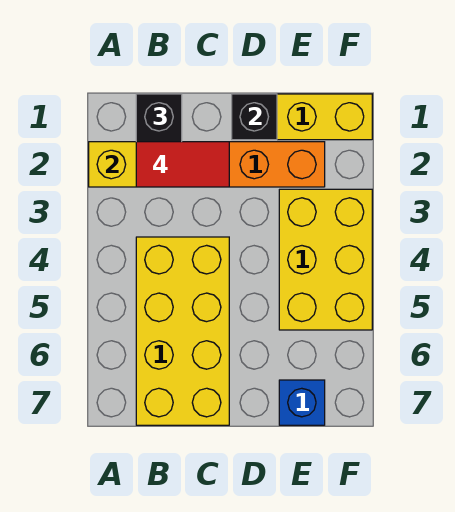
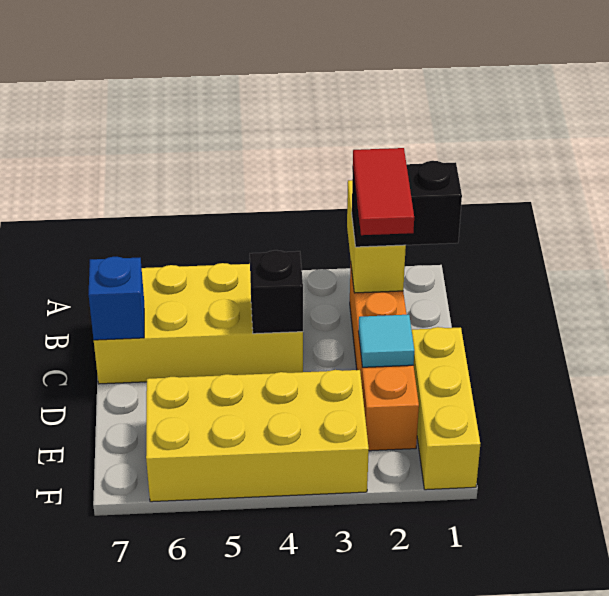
black brick D1 level 2 -> black brick C4 level 2
none -> cyan tile D2 level 2
yellow brick E3:F5 level 1 -> yellow brick E3:F6 level 1
blue brick E7 level 1 -> blue brick C7 level 2

